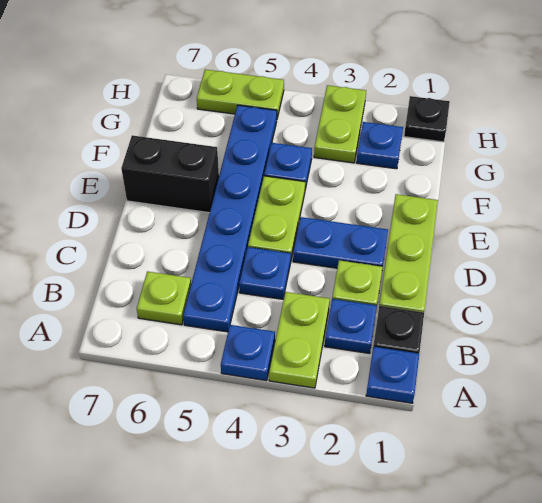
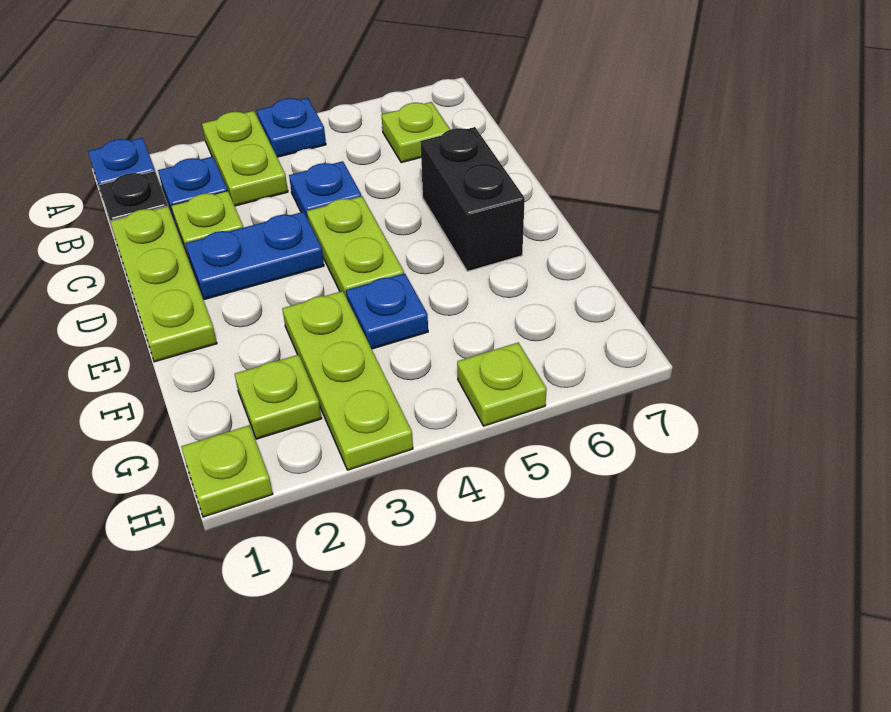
blue plate B5:G5 level 1 -> none
black brick E6:E7 level 1 -> black brick D6:E6 level 1
blue plate G2 level 1 -> lime plate G2 level 1
lime plate G3:H3 level 1 -> lime plate F3:H3 level 1
black plate H1 level 1 -> lime plate H1 level 1
lime plate H5:H6 level 1 -> lime plate H5 level 1

